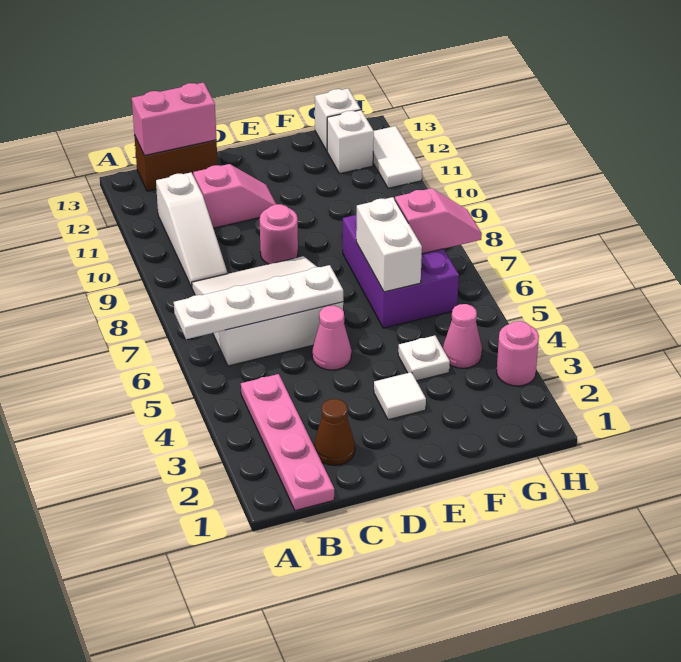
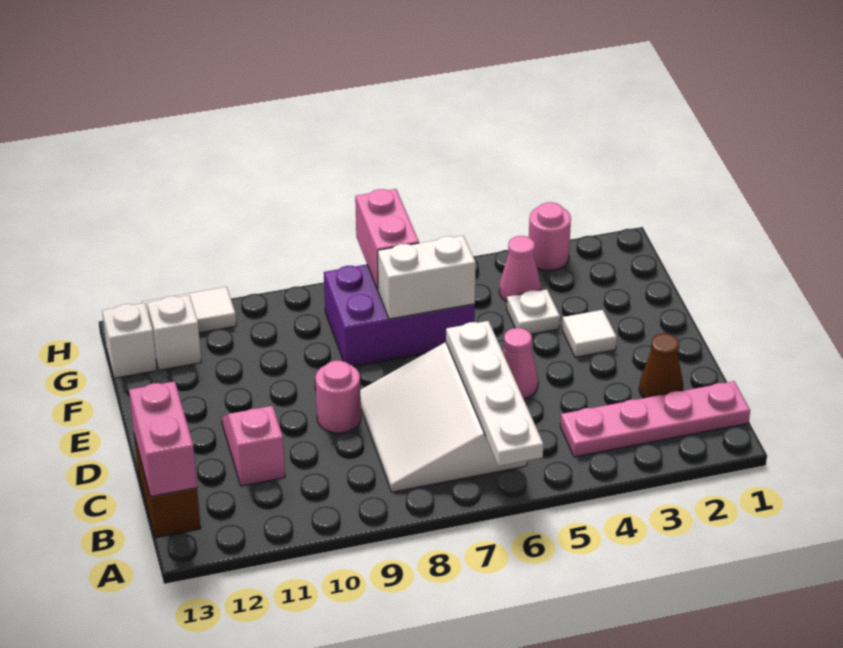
white slope B9:B11 level 1 top 11 -> none
pink slope G7:H7 level 2 top G -> pink brick G7:H7 level 2

